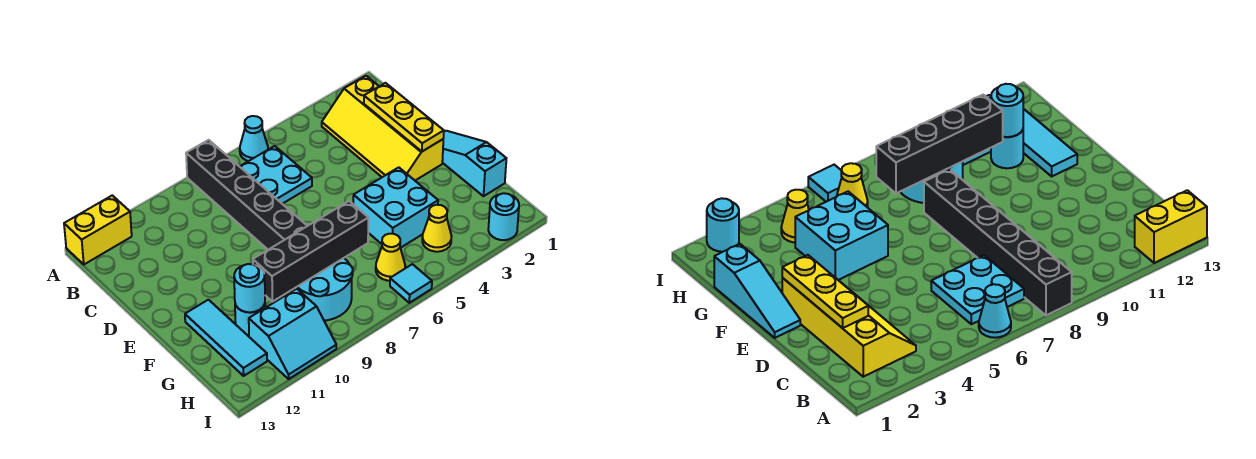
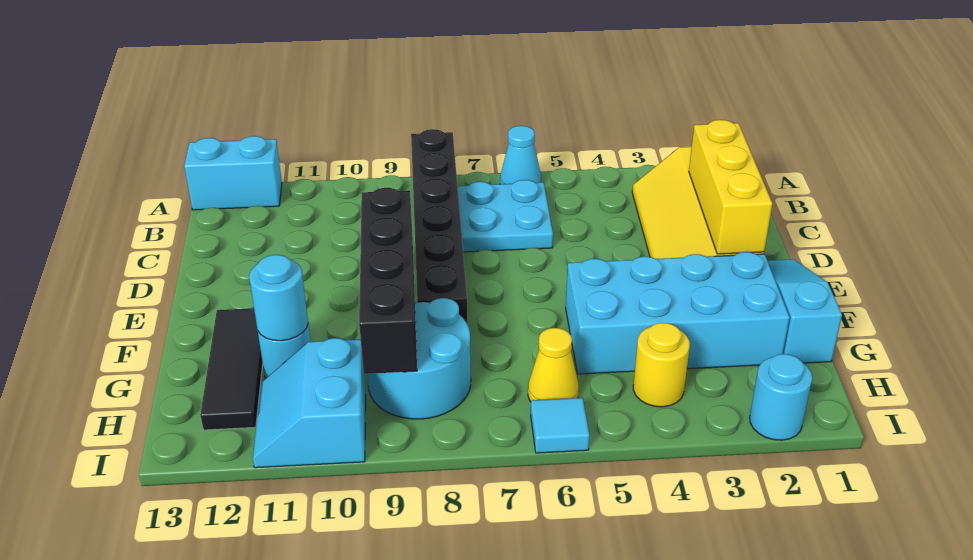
yellow brick A12:A13 level 1 -> cyan brick A12:A13 level 1
yellow plate C2:E2 level 2 -> yellow brick C2:E2 level 2
cyan brick F4:G5 level 1 -> cyan brick F2:G5 level 1
cyan tile F12:H12 level 1 -> black tile F12:H12 level 1
black brick G7:G10 level 2 -> black brick E9:H9 level 2
yellow cone H4 level 1 -> yellow round brick H4 level 1
cyan slope H10:I11 level 1 top H -> cyan slope H10:I11 level 1 top 10

